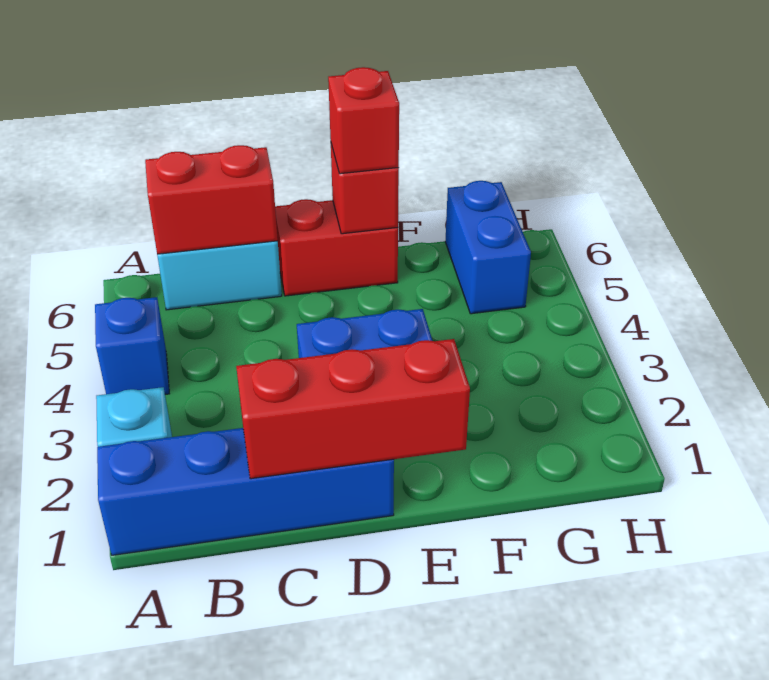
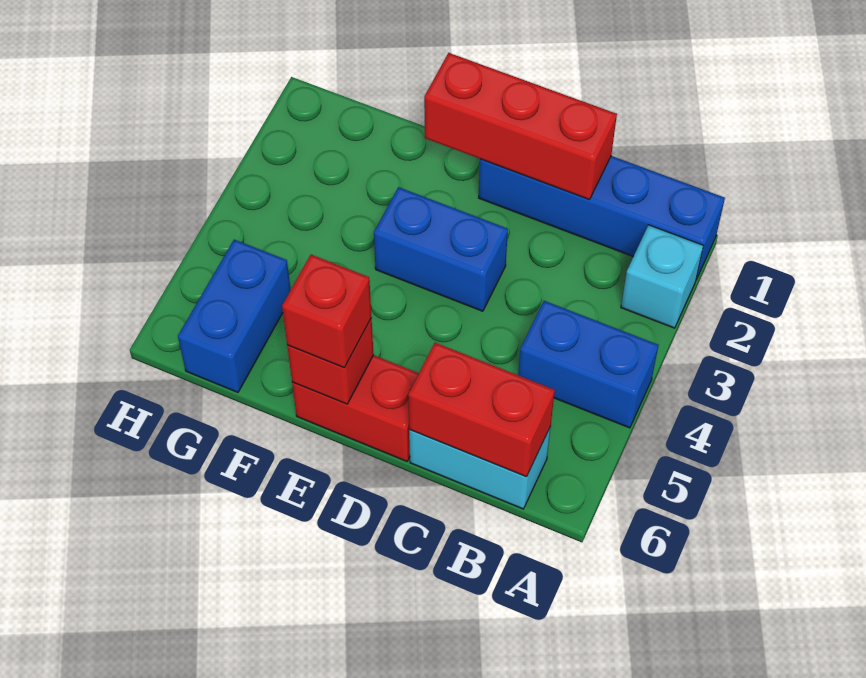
blue brick A4 level 1 -> blue brick A4:B4 level 1

